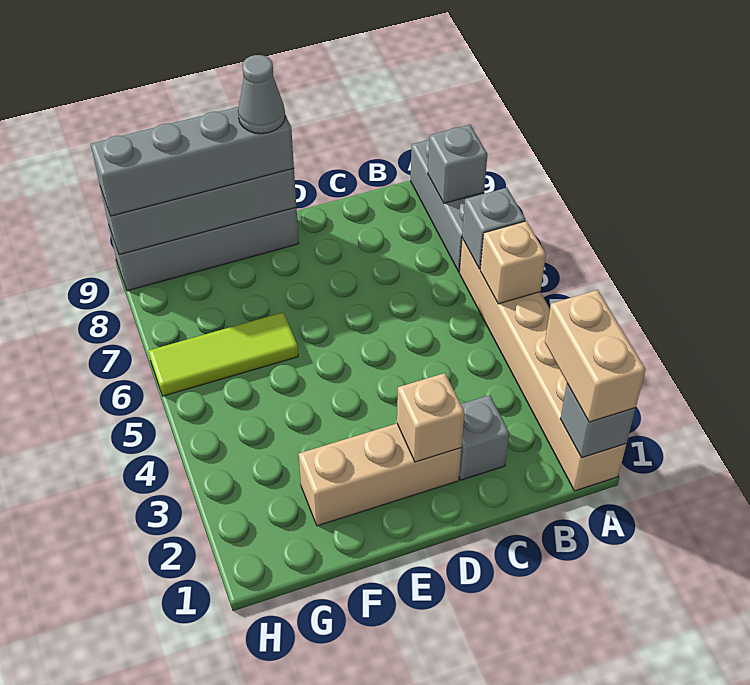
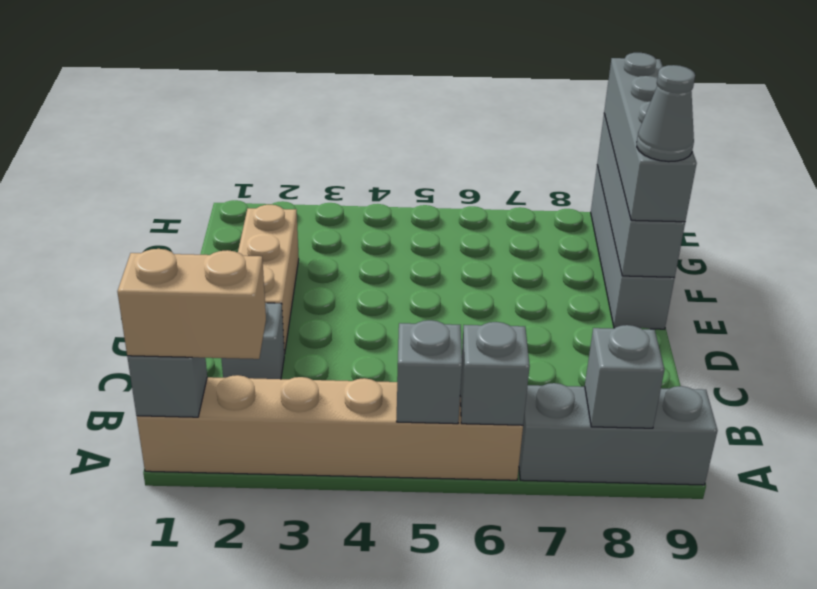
tan brick A5 level 2 -> grey brick A5 level 2
tan brick D2 level 2 -> none
lime tile F6:H6 level 1 -> none

